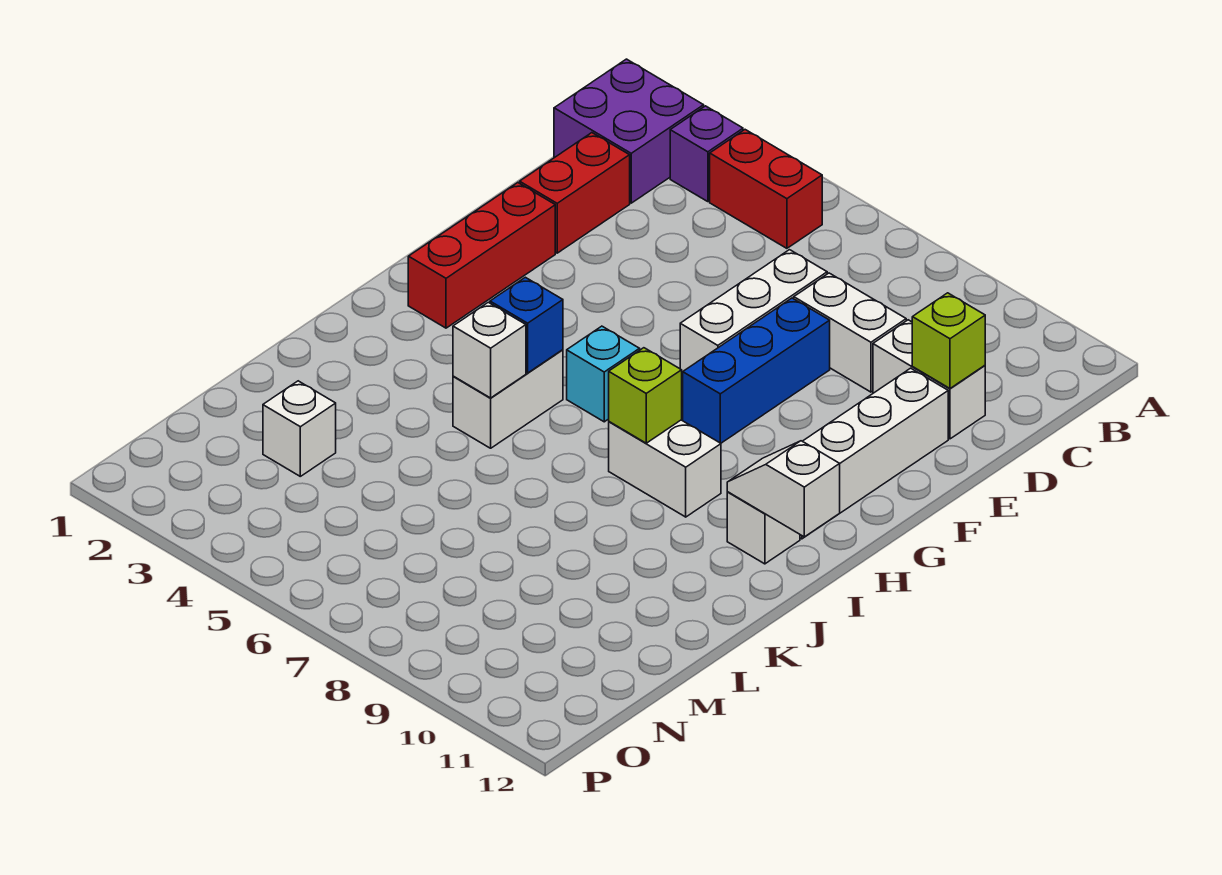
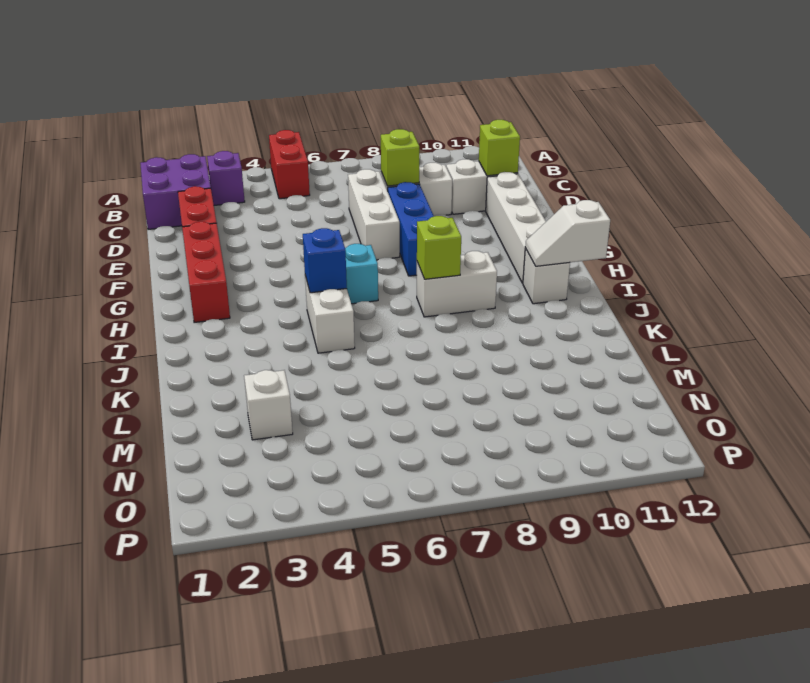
red brick B4:B5 level 1 -> red brick A5:B5 level 1
none -> lime brick D8 level 2
white brick J5 level 2 -> none

